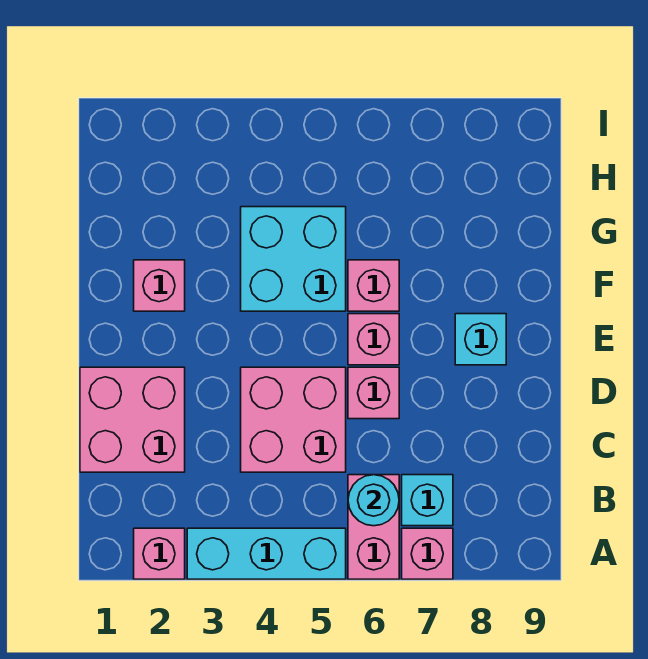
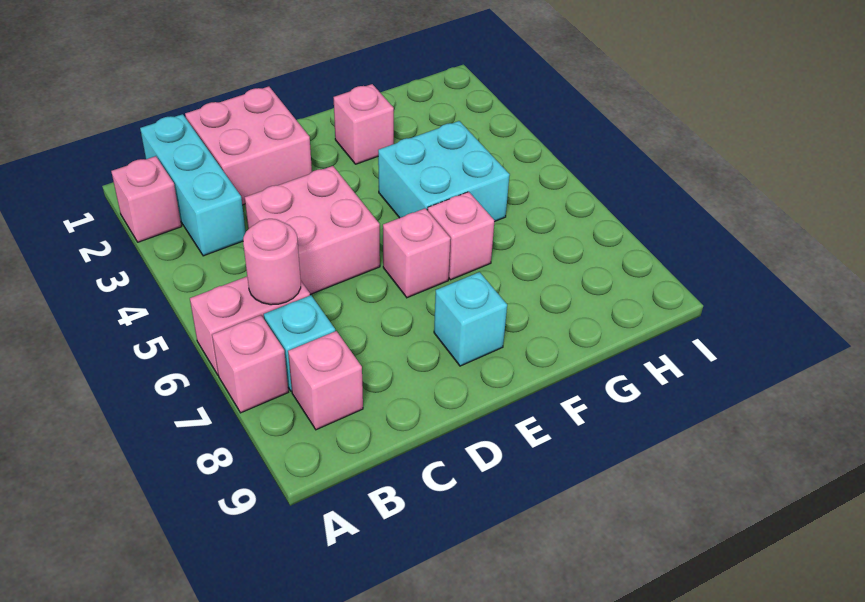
cyan brick A3:A5 level 1 -> cyan brick B1:B3 level 1
cyan round brick B6 level 2 -> pink round brick B6 level 2
pink brick D6 level 1 -> pink brick B8 level 1

